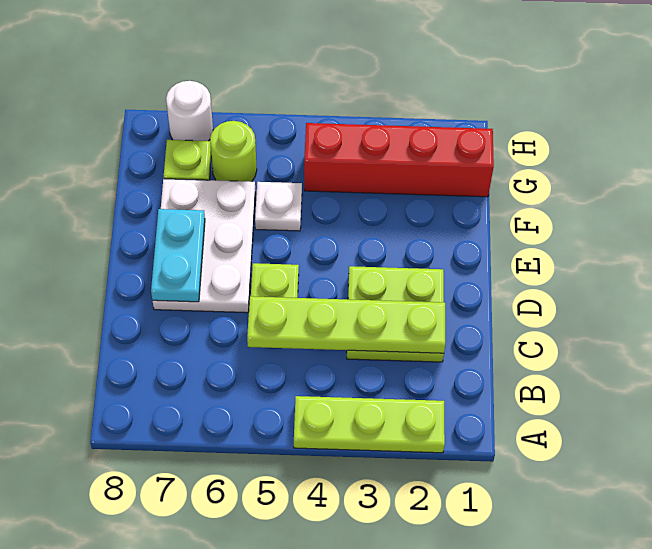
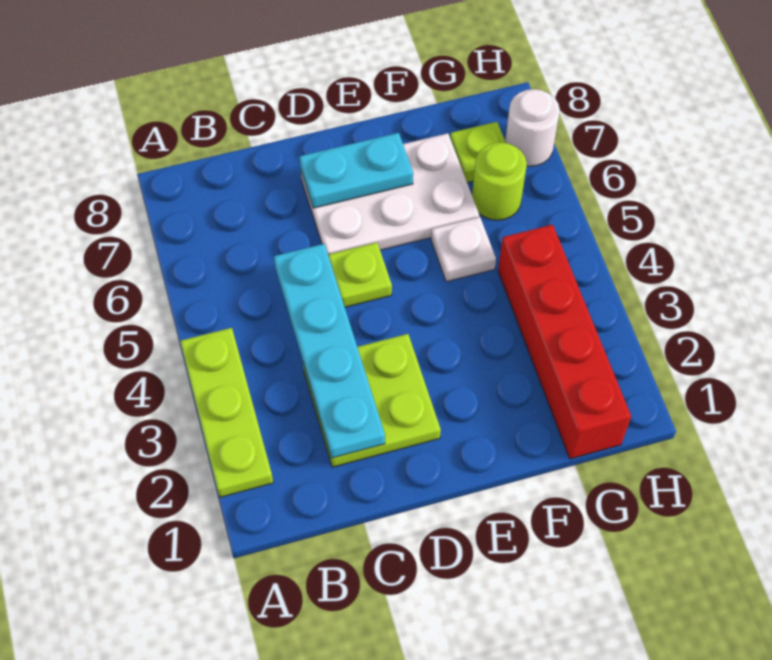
lime plate C2:C5 level 2 -> cyan plate C2:C5 level 2

